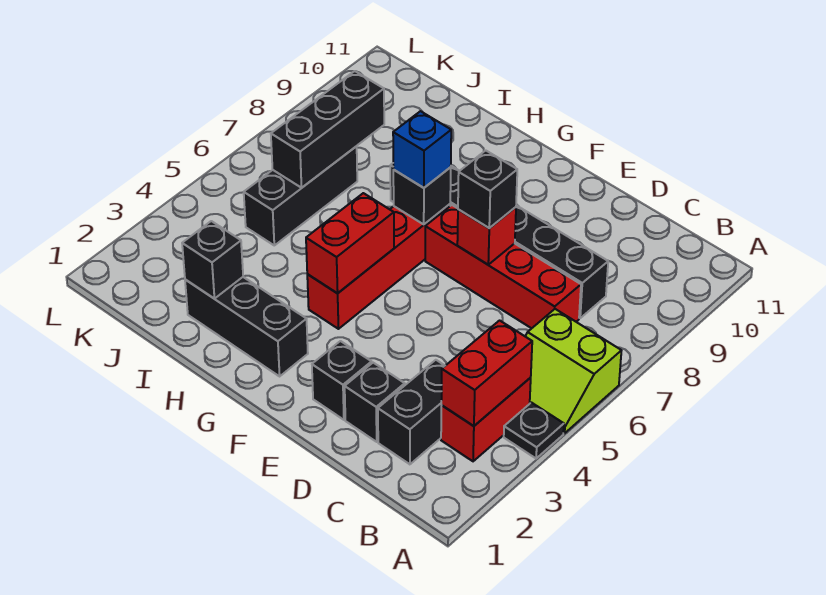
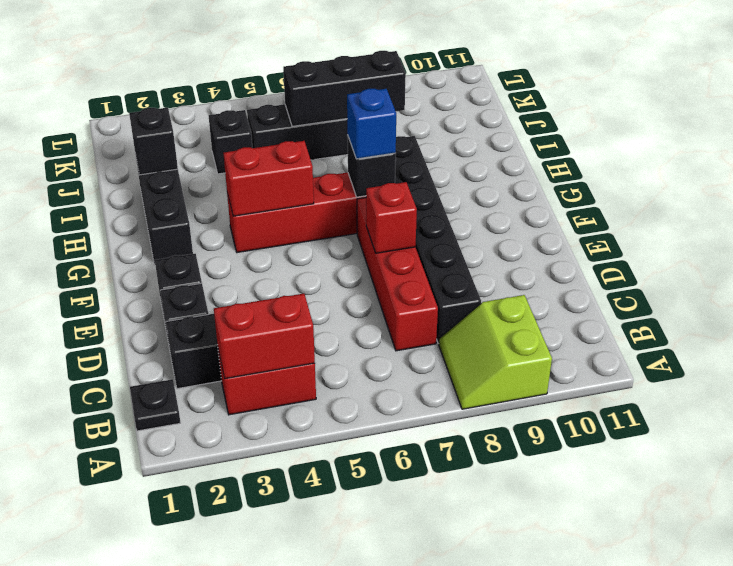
black plate A4 level 1 -> black plate B1 level 1
lime slope A5:B6 level 1 top 6 -> lime slope A8:B9 level 1 top 9
black brick E7 level 3 -> black brick J4 level 1

